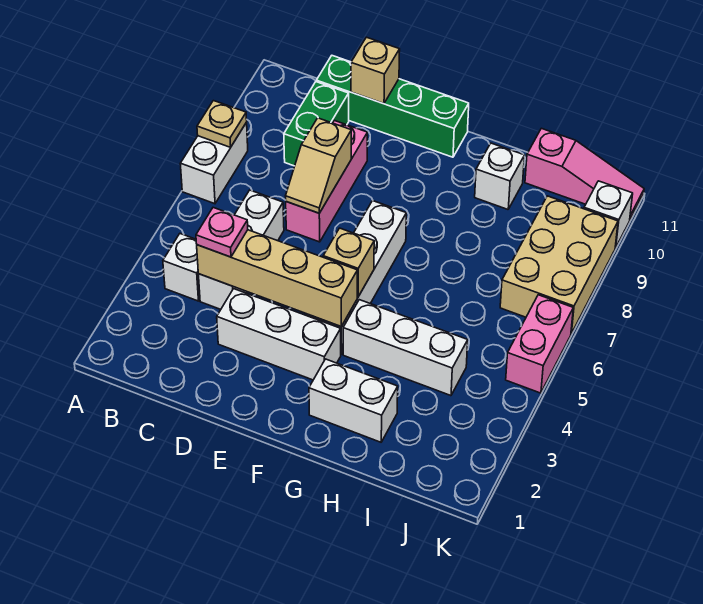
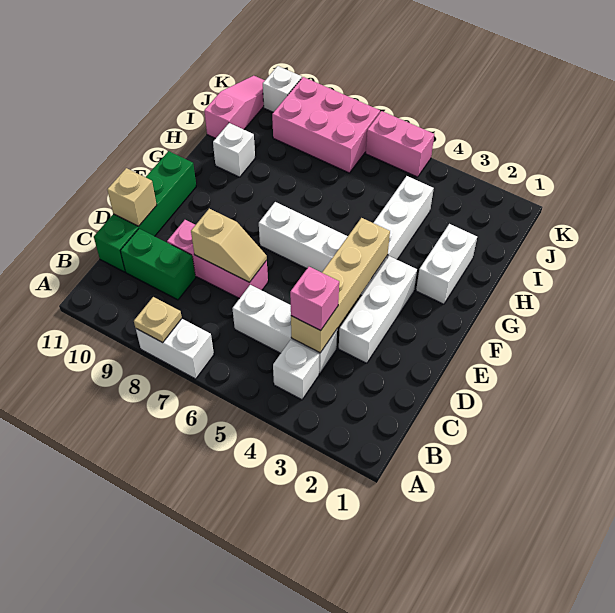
pink plate C4 level 3 -> pink brick C4 level 3
tan brick F5 level 2 -> none
tan brick J7:K9 level 1 -> pink brick J7:K9 level 1

